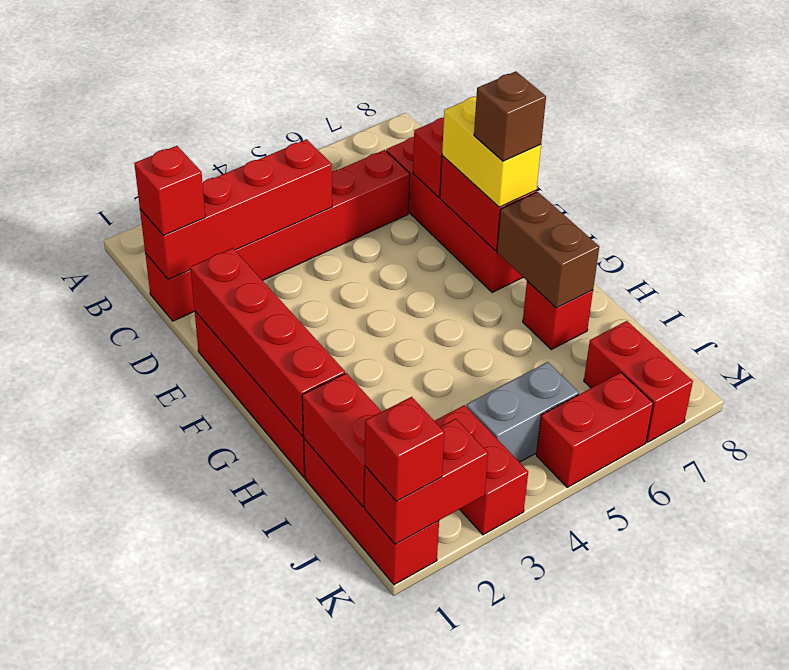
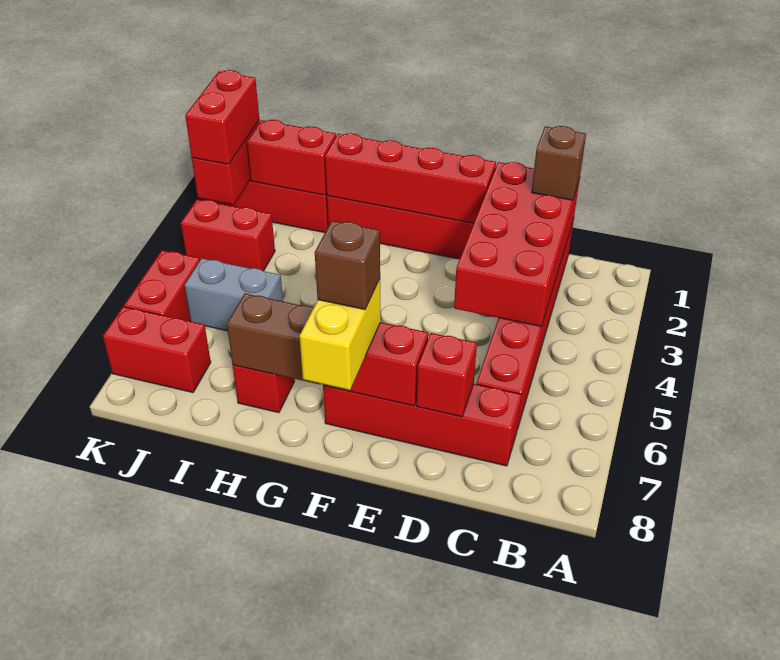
red brick C1:C4 level 2 -> red brick C1:D4 level 2
red brick C1 level 3 -> brown brick C1 level 3
yellow brick E7:F7 level 3 -> yellow brick F7:F8 level 3
grey brick J4:J5 level 1 -> grey brick I5:J5 level 1
red brick K1 level 3 -> red brick K1:K2 level 3

